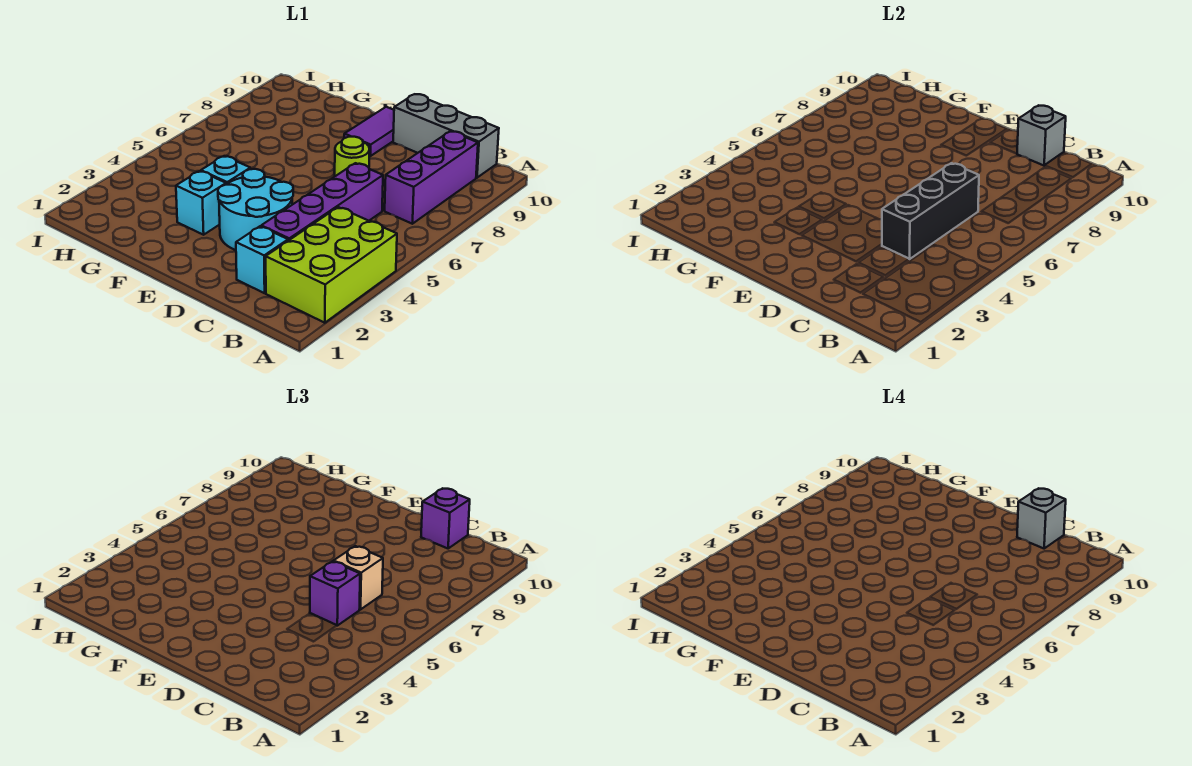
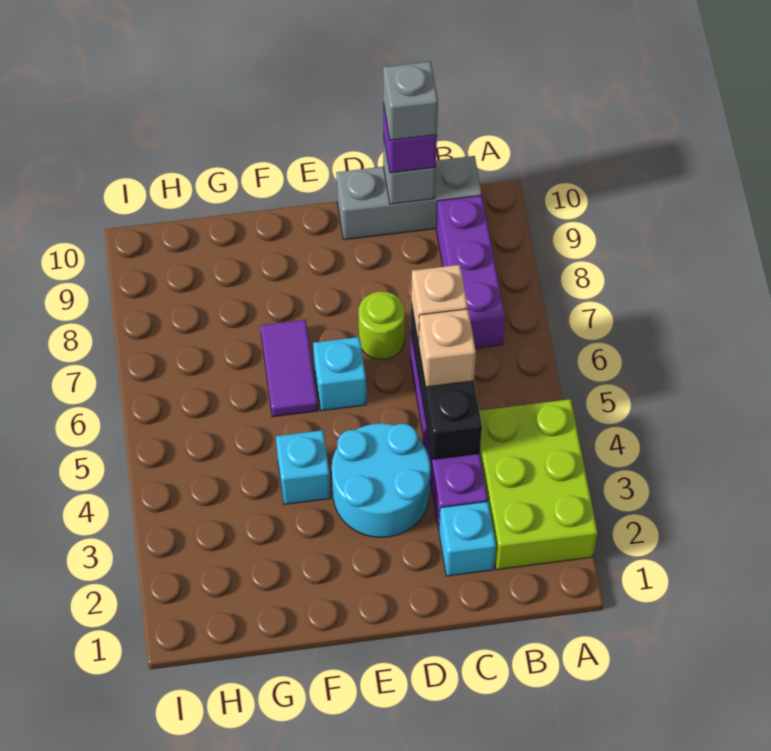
purple brick C5 level 3 -> tan brick C5 level 3
purple tile E9:E10 level 1 -> purple tile F6:F7 level 1
cyan brick F3 level 1 -> cyan brick E6 level 1

